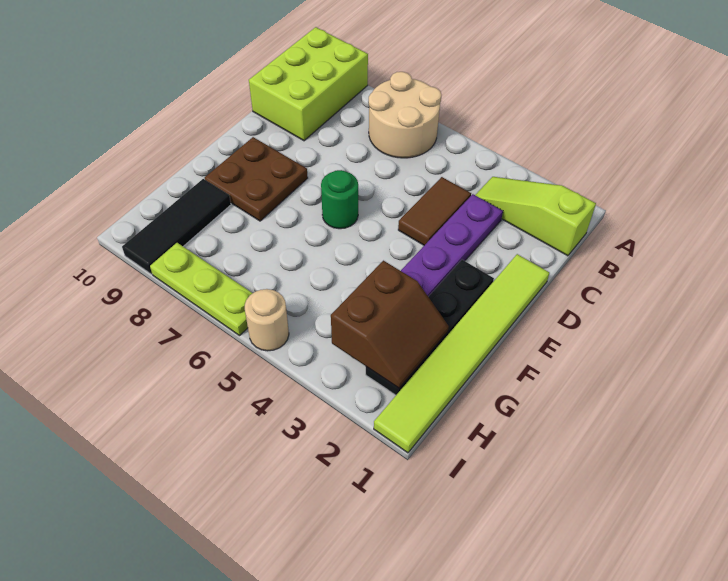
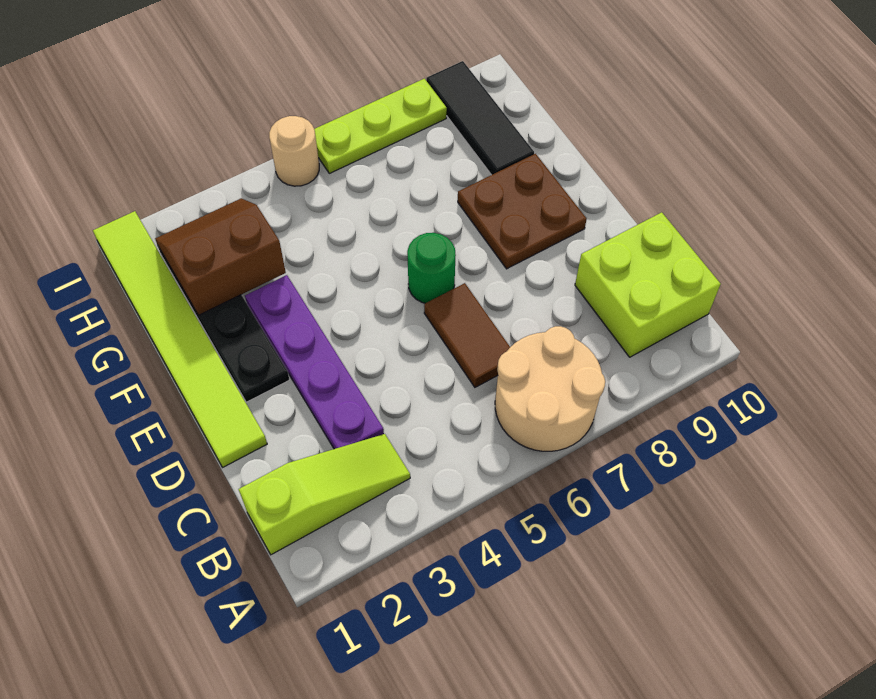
lime brick A9:C10 level 1 -> lime brick B9:C10 level 1
brown tile C4:D4 level 1 -> brown tile C6:D6 level 1
brown slope G2:H3 level 2 top 3 -> brown slope G2:H3 level 2 top G

